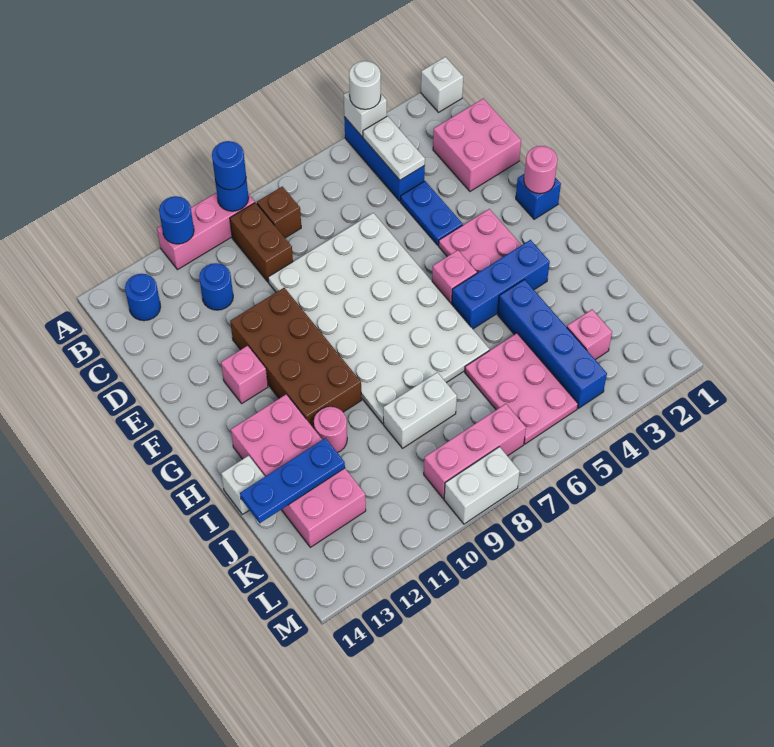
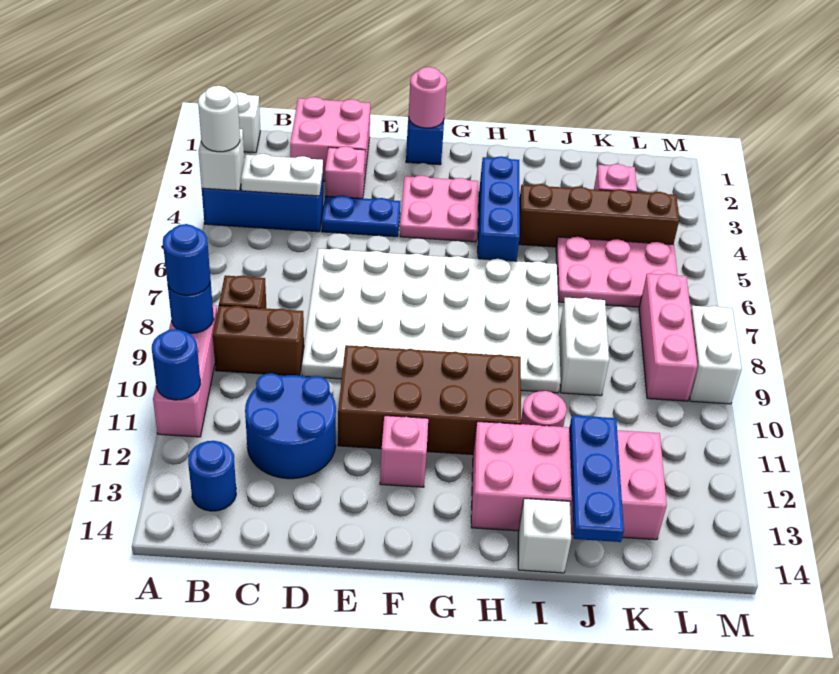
blue round brick C11 level 1 -> blue round brick C11:D12 level 1
pink brick G5 level 1 -> pink brick D3 level 1
blue brick I4:L4 level 1 -> brown brick I4:L4 level 1

